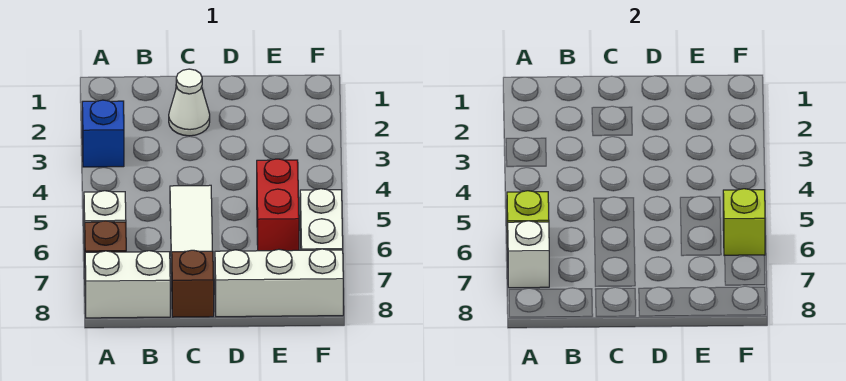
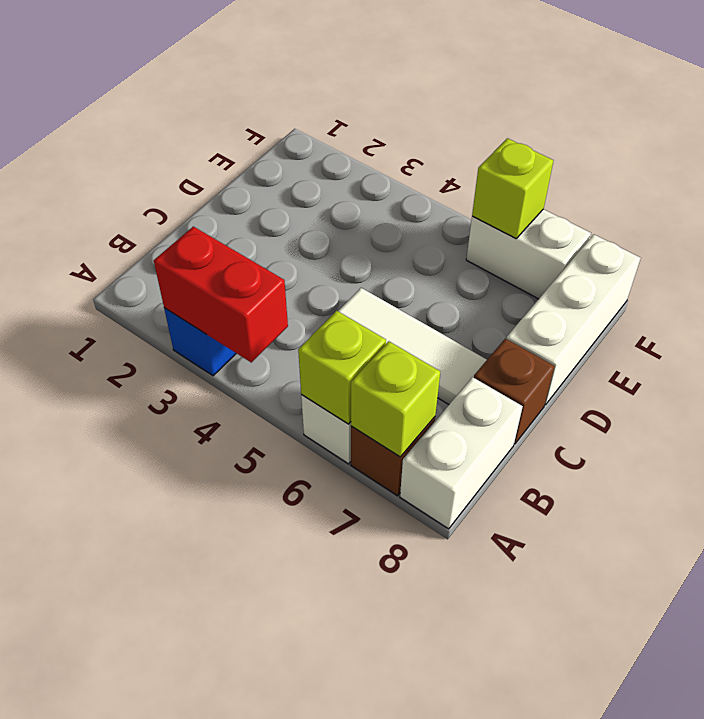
white brick A7 level 2 -> lime brick A7 level 2
white cone C2 level 1 -> none
red brick E5:E6 level 1 -> red brick A3:A4 level 2

